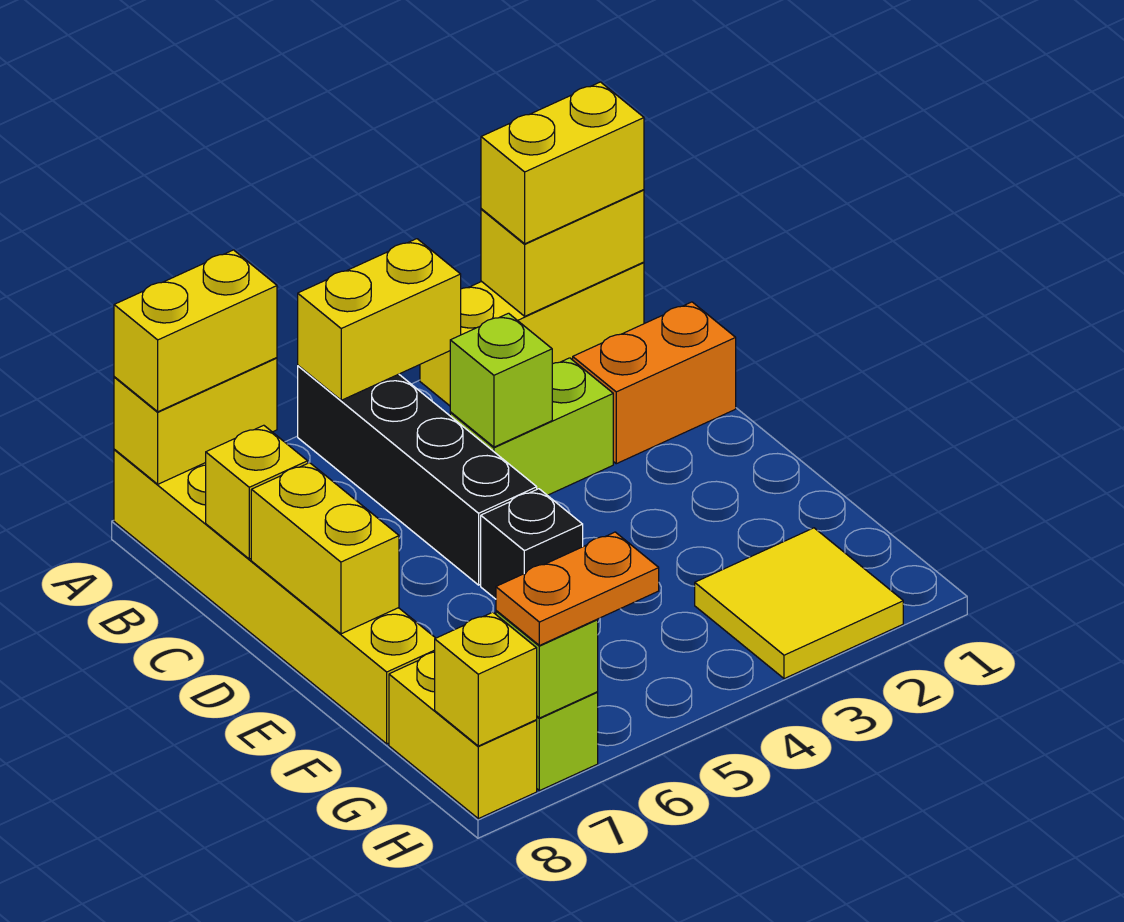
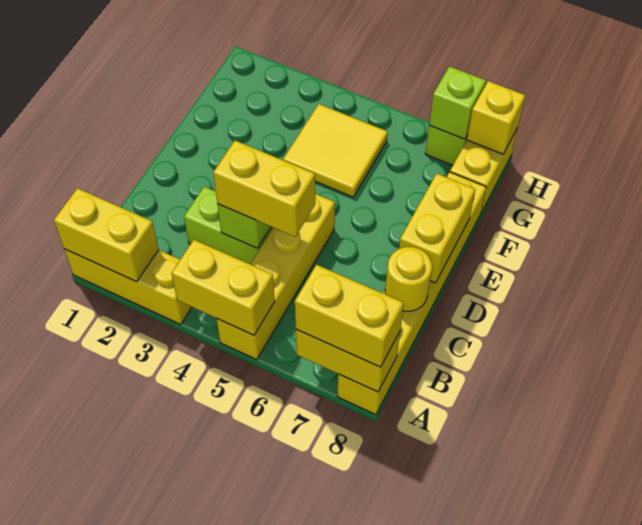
yellow brick A1:A2 level 3 -> yellow brick C4:C5 level 3
black brick A5:D5 level 1 -> yellow brick A5:D5 level 1
orange brick C1:C2 level 1 -> none
yellow brick C8 level 2 -> yellow round brick C8 level 2
black brick E5 level 1 -> none
yellow tile G2:H3 level 1 -> yellow tile F4:G5 level 1
orange plate H6:H7 level 3 -> none

